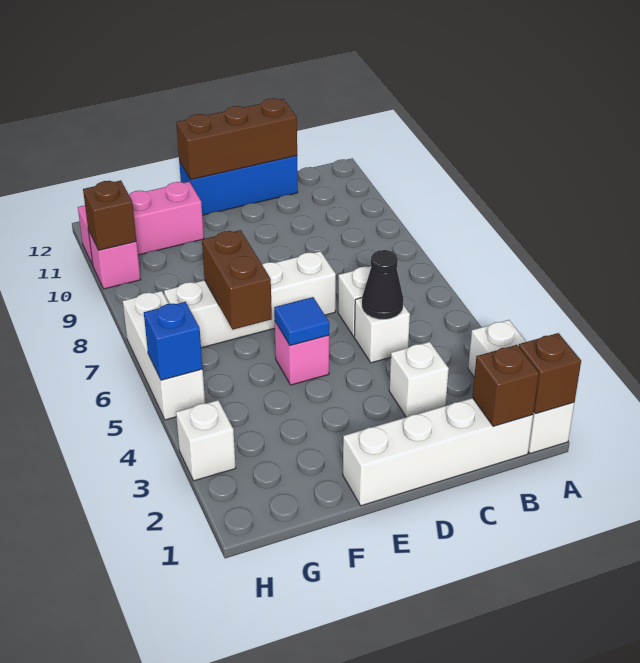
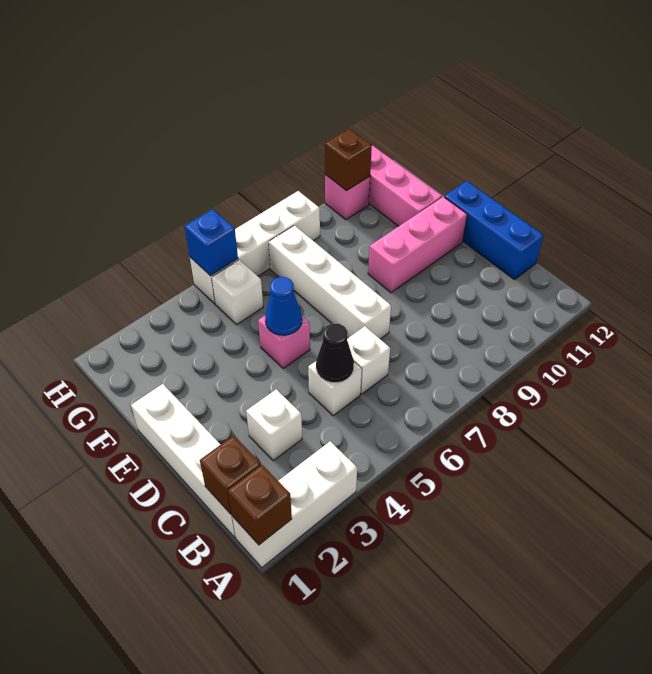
brown brick C12:E12 level 2 -> none
blue tile E5 level 2 -> blue cone E5 level 2
none -> pink brick E9:E11 level 1
brown brick F6:F7 level 2 -> none
white brick H3 level 1 -> white brick G5 level 1
white brick H5:H7 level 1 -> white brick H5:H8 level 1

